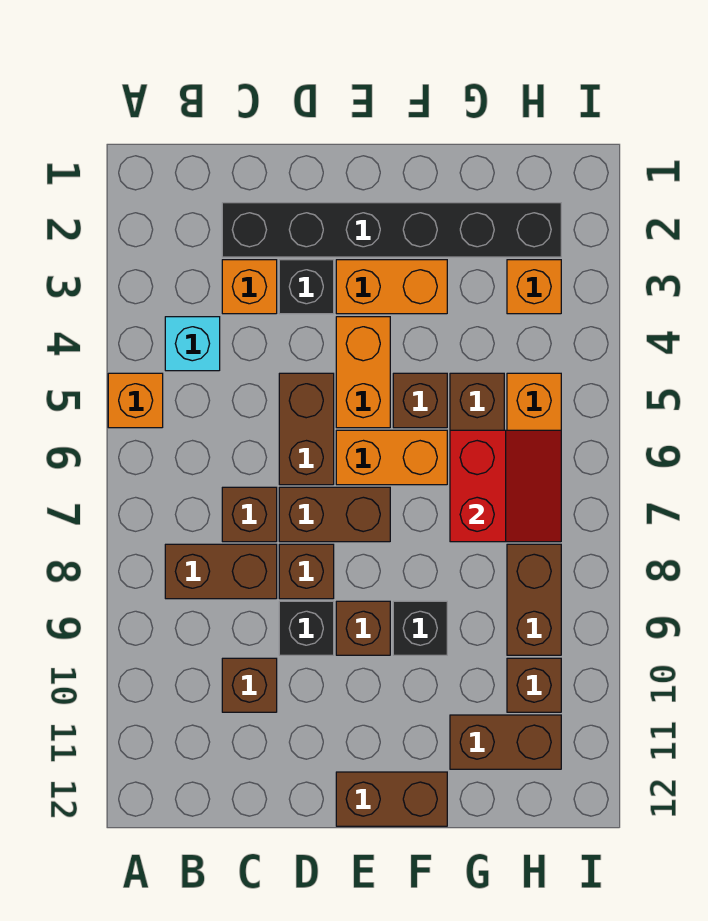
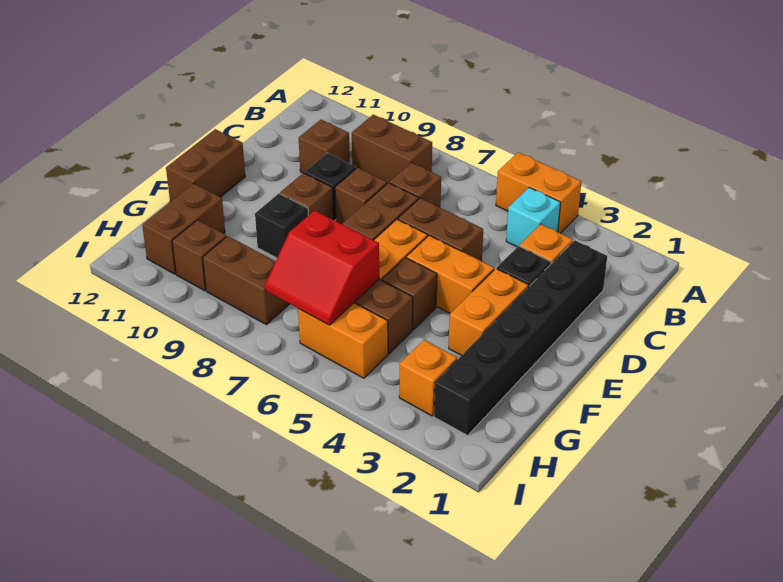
orange brick A5 level 1 -> orange brick A4:A5 level 1
brown brick B8:C8 level 1 -> brown brick B8:B9 level 1

